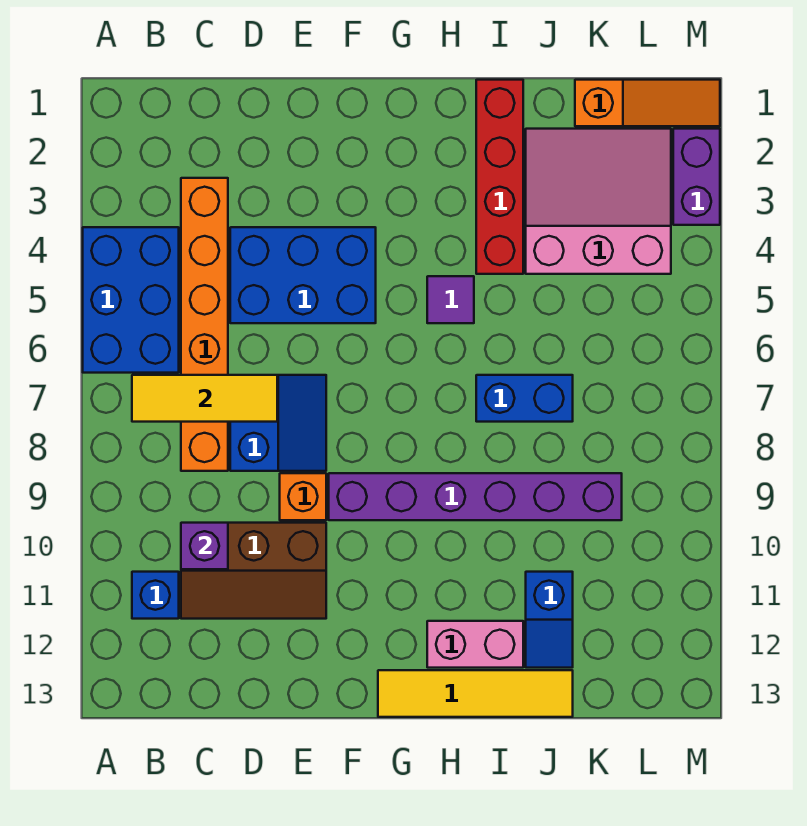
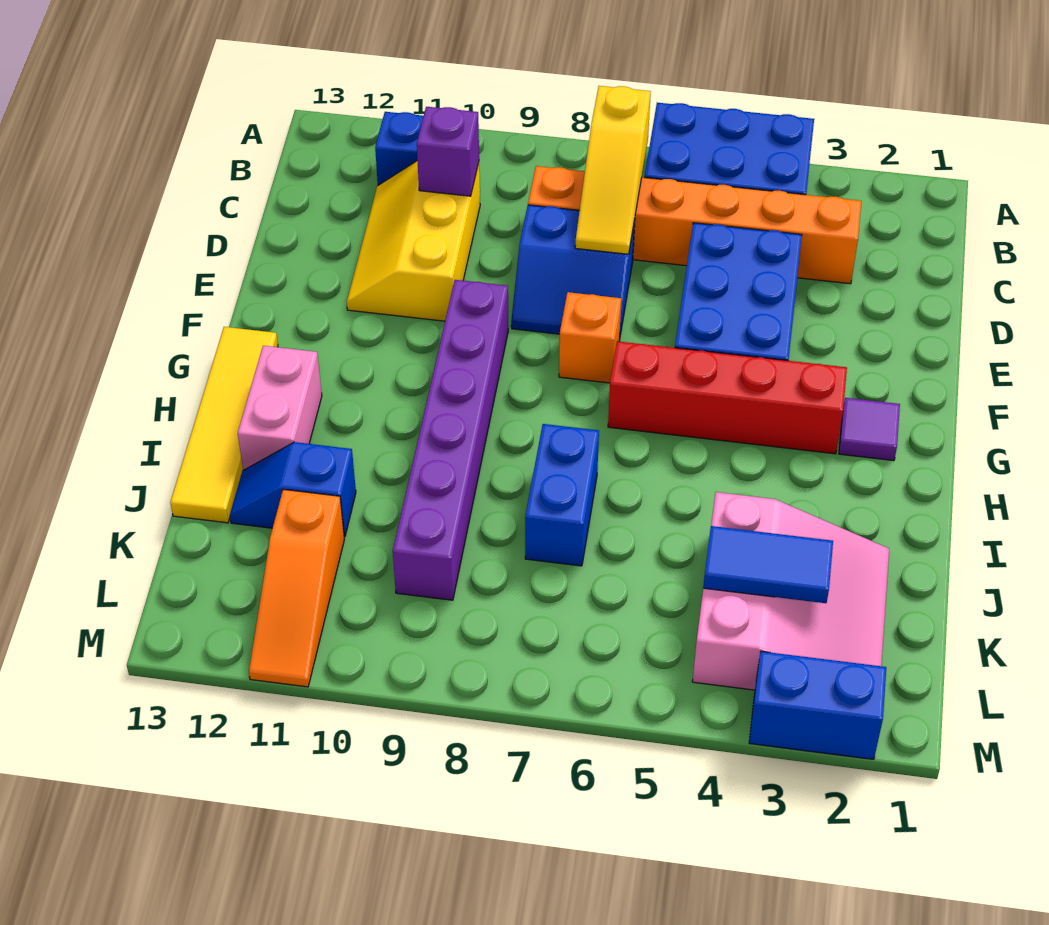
yellow tile B7:D7 level 2 -> yellow slope B7:D7 level 2 top B
brown slope C10:E11 level 1 top 10 -> yellow slope C10:E11 level 1 top 10
orange brick E9 level 1 -> orange brick F7 level 1
purple tile H5 level 1 -> purple tile G2 level 1
red brick I1:I4 level 1 -> red brick G3:G6 level 1
orange slope K1:M1 level 1 top K -> orange slope K11:M11 level 1 top K
none -> blue tile K3:K4 level 2
purple brick M2:M3 level 1 -> blue brick M2:M3 level 1

